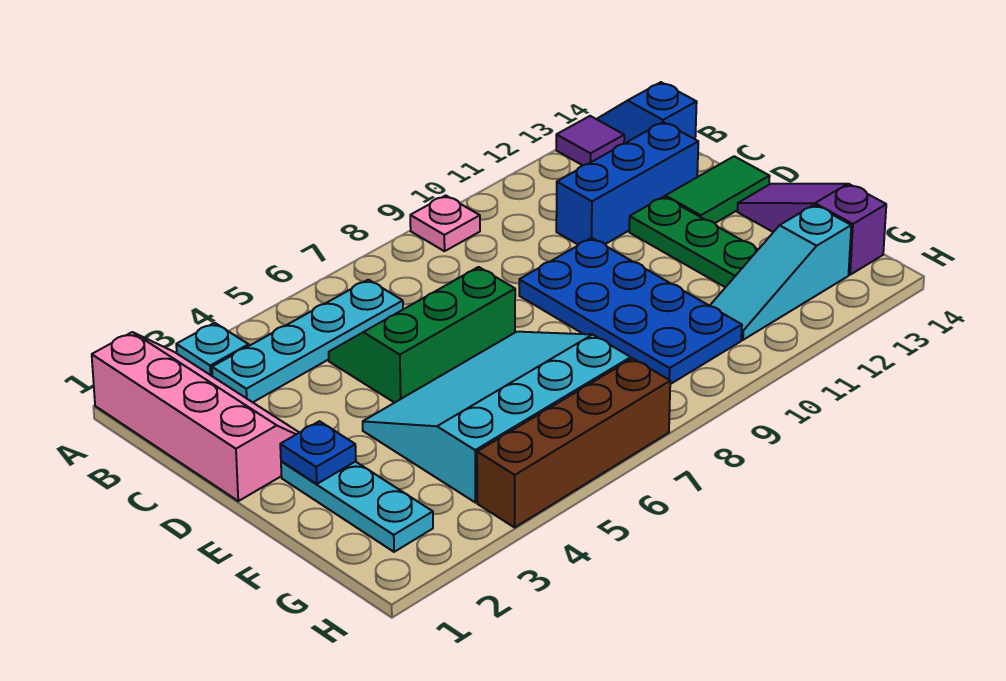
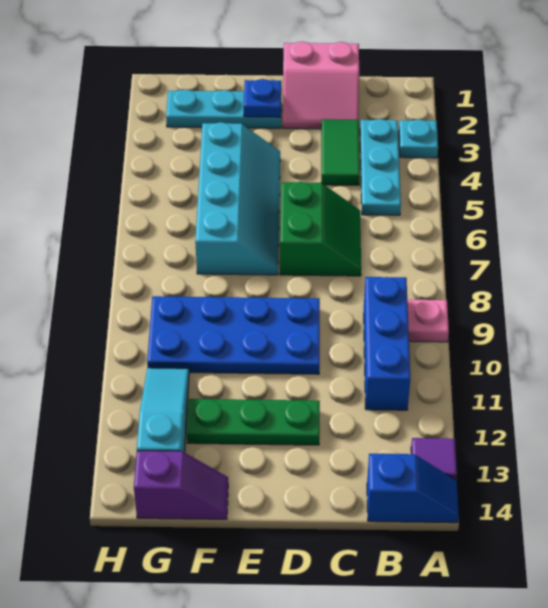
pink slope A1:D2 level 1 top 1 -> pink slope C1:D2 level 1 top 1
cyan plate B3:B6 level 1 -> cyan plate B3:B5 level 1
green slope C5:D7 level 1 top D -> green slope C6:D7 level 1 top D
blue brick C11:C13 level 1 -> blue brick B9:B11 level 1
green tile D13:D14 level 1 -> green tile C3:C4 level 1
cyan slope E4:G7 level 1 top G -> cyan slope E4:F7 level 1 top F
purple slope E14:G14 level 1 top G -> purple slope F14:G14 level 1 top G
brown brick H4:H7 level 1 -> none

